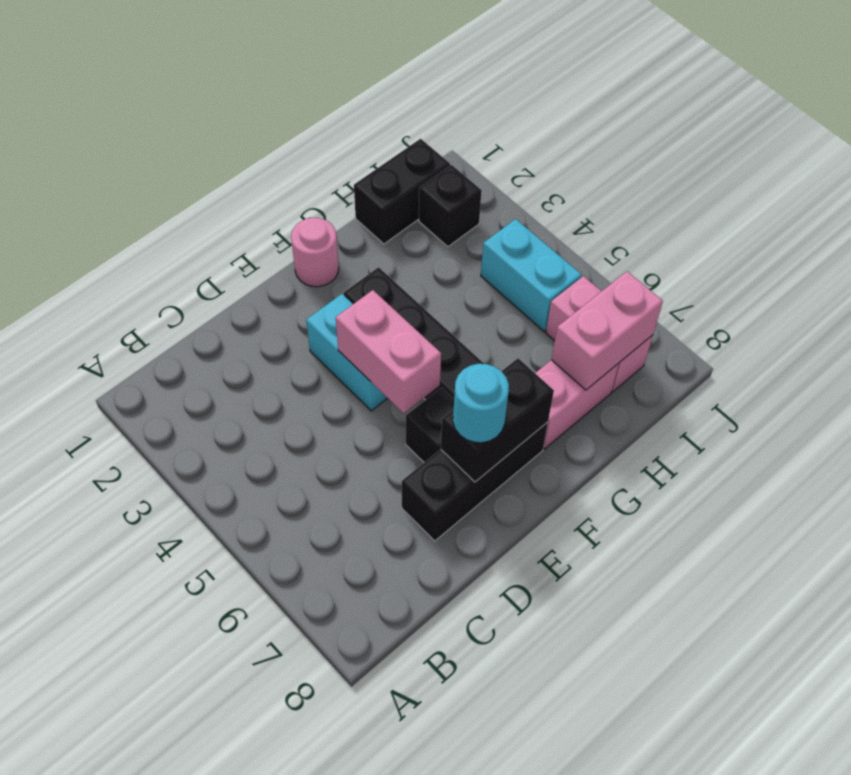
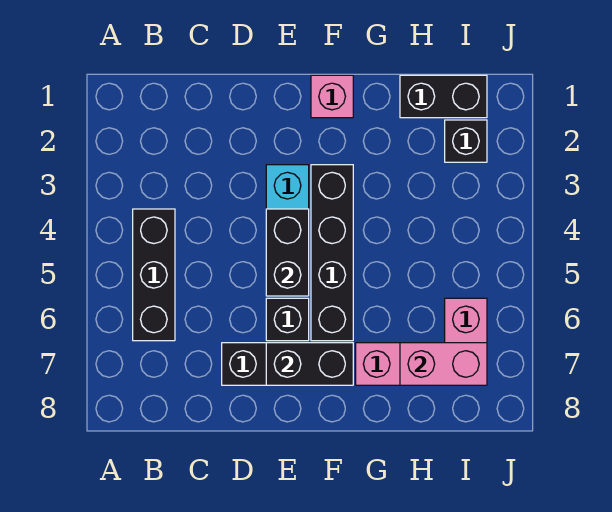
none -> black brick B4:B6 level 1
pink brick E4:E5 level 2 -> black brick E4:E5 level 2
cyan round brick E7 level 3 -> none
pink round brick F1 level 1 -> pink brick F1 level 1
cyan brick I4:I5 level 1 -> none

